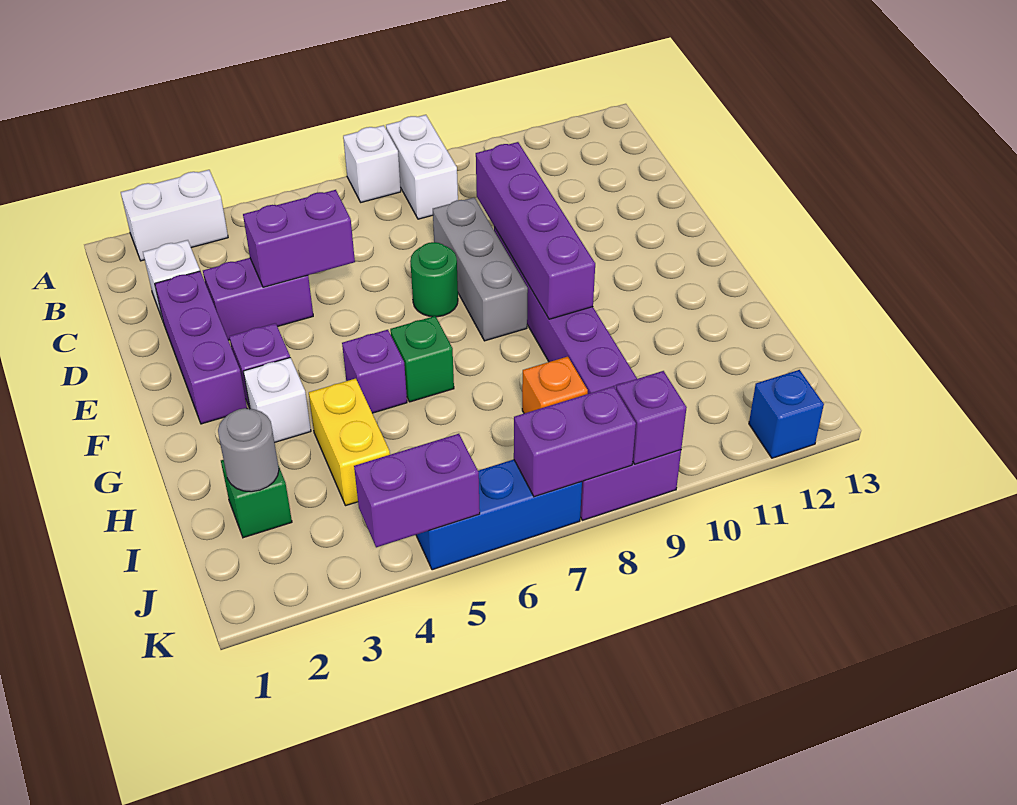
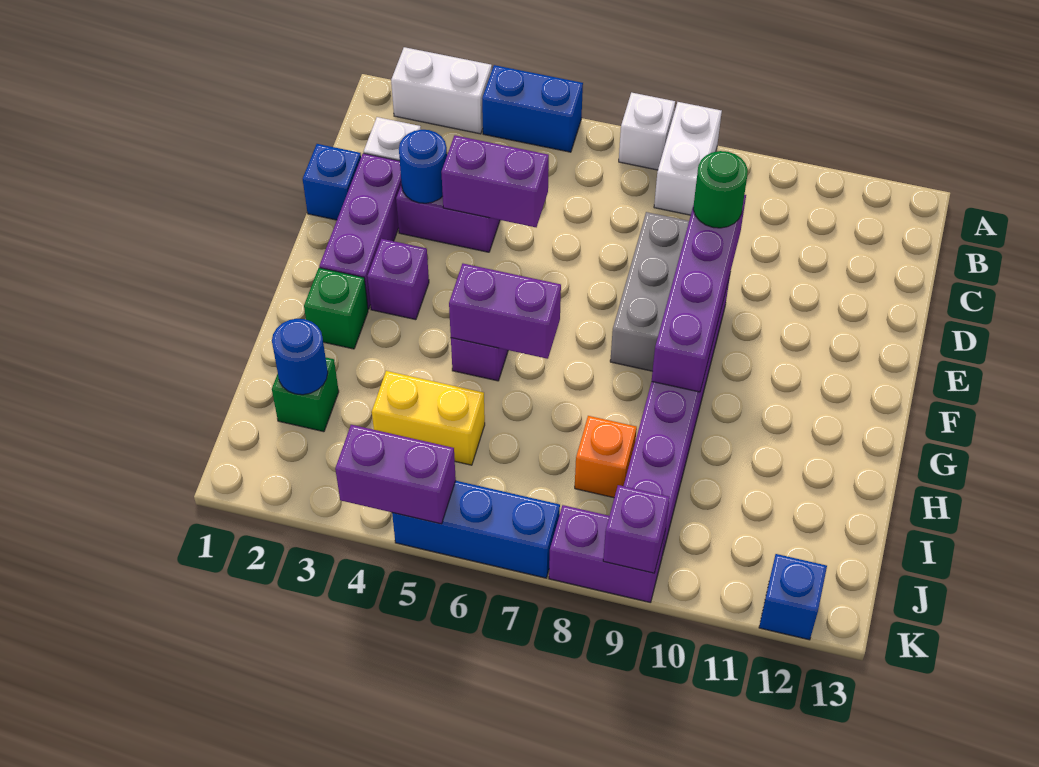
none -> blue brick A4:A5 level 1
none -> blue brick D1 level 1
none -> blue round brick D3 level 2
green round brick E7 level 1 -> green round brick D9 level 3
white brick G3 level 1 -> none
green brick G6 level 1 -> green brick G2 level 1
yellow brick H4:I4 level 1 -> yellow brick I4:I5 level 1
grey round brick I2 level 2 -> blue round brick I2 level 2
purple brick K7:K8 level 2 -> purple brick G5:G6 level 2

